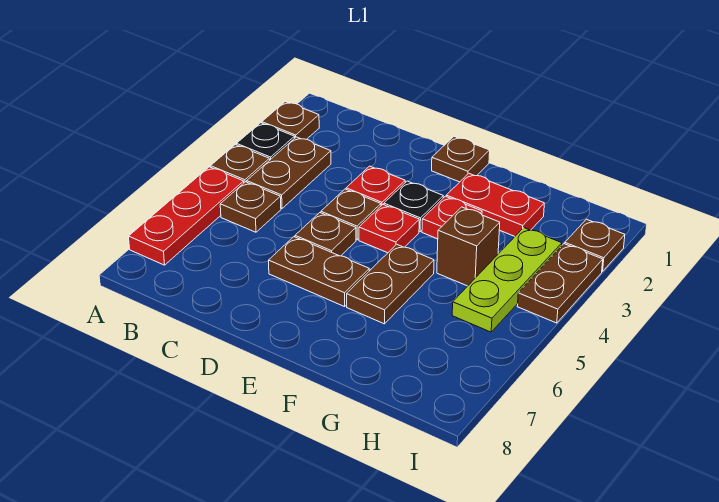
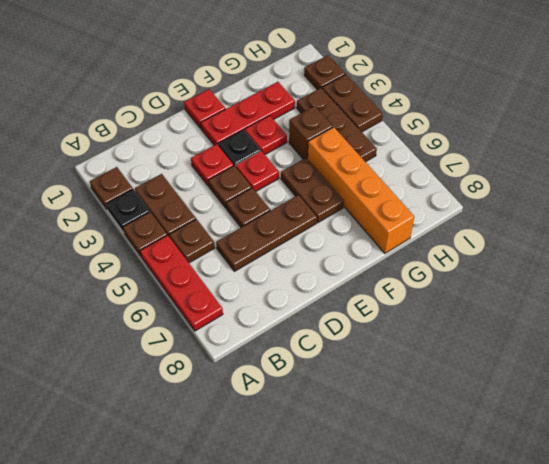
brown plate D6:E6 level 1 -> brown plate C6:E6 level 1
brown plate E1 level 1 -> red plate E1 level 1
red plate F2:G2 level 1 -> red plate E2:G2 level 1
none -> orange brick G5:G8 level 1
lime plate H3:H5 level 1 -> brown plate H3:H5 level 1

